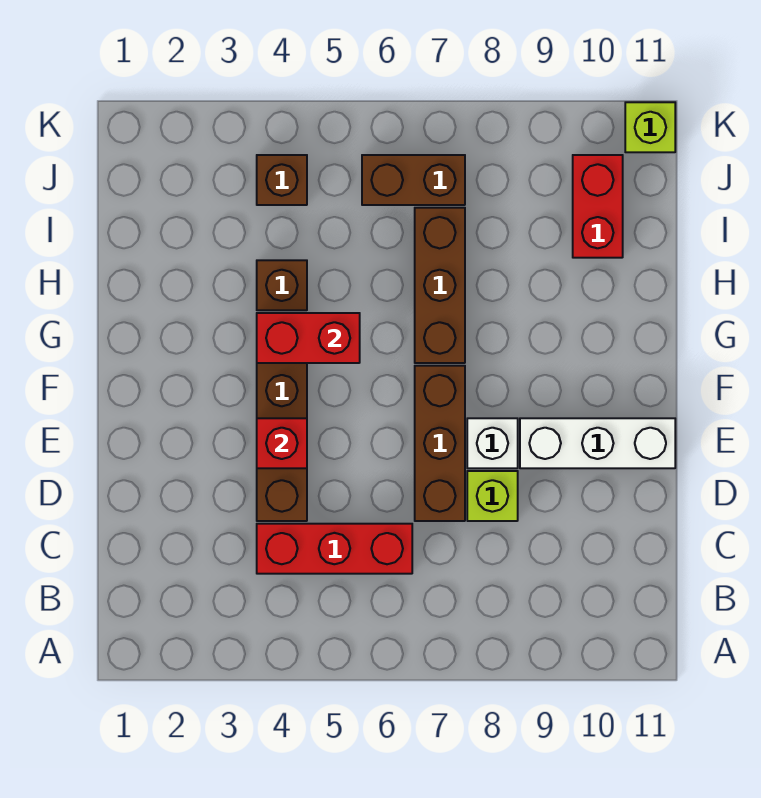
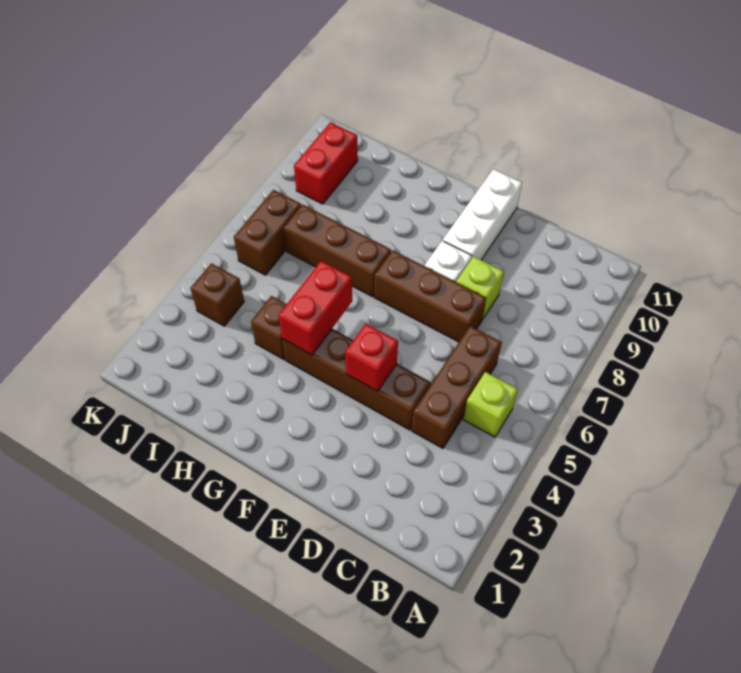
red brick C4:C6 level 1 -> brown brick C4:C6 level 1
red brick I10:J10 level 1 -> red brick J9:J10 level 1
lime brick K11 level 1 -> lime brick B5 level 1

